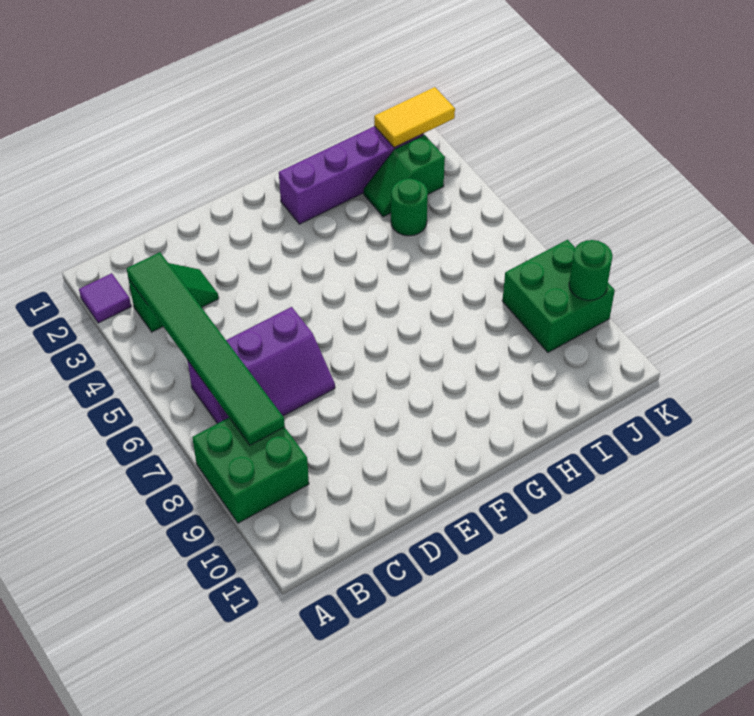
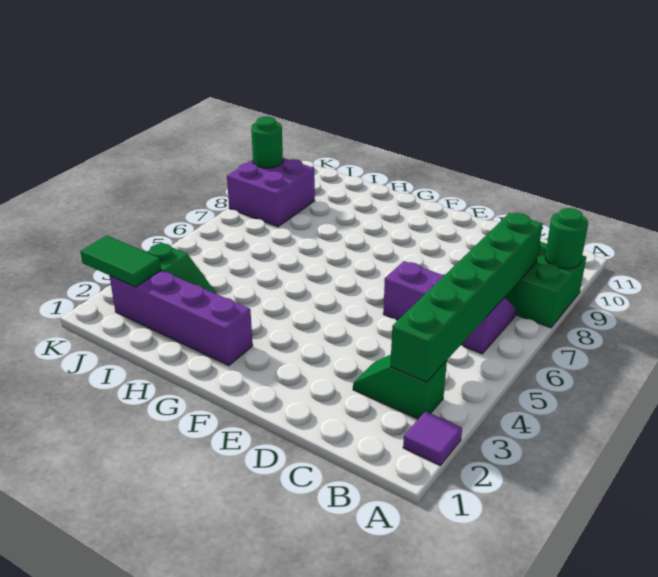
green tile B3:B8 level 2 -> green brick B3:B8 level 2
green round brick I4 level 1 -> green round brick A9 level 2
yellow tile J2:K2 level 2 -> green tile J2:K2 level 2
green brick J8:K9 level 1 -> purple brick J8:K9 level 1

